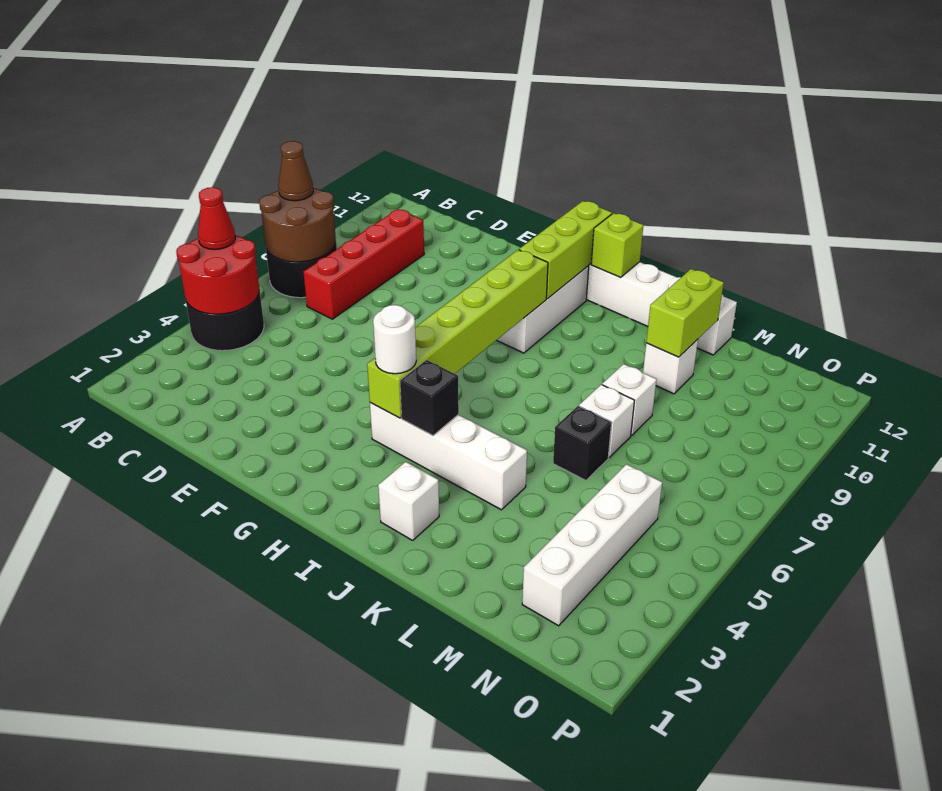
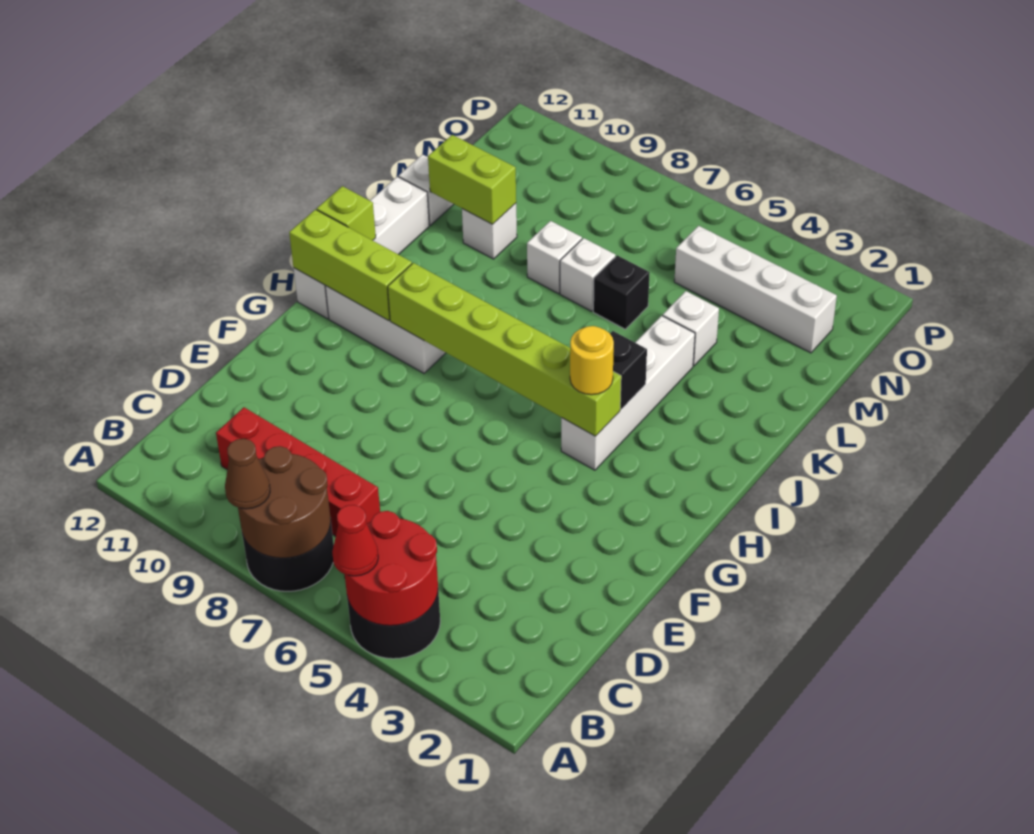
white round brick H4 level 3 -> yellow round brick H4 level 3
white brick J2 level 1 -> white brick L4 level 1

